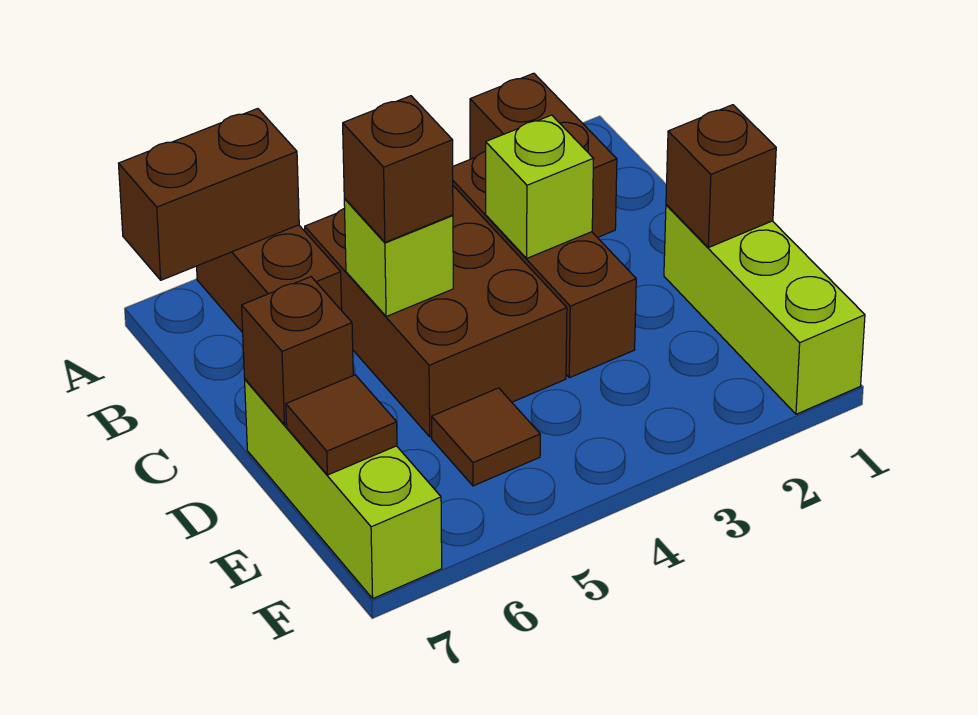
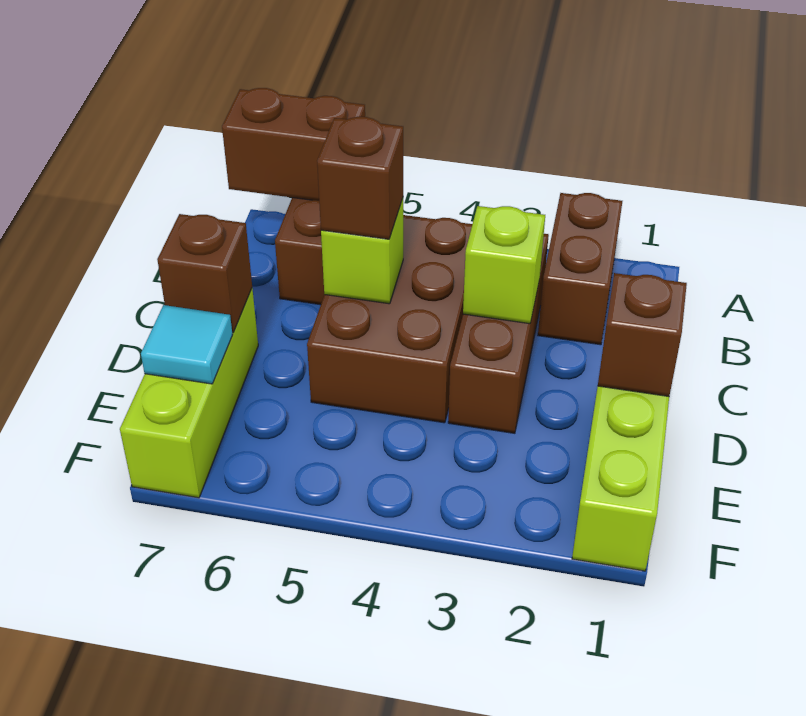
brown tile E5 level 1 -> none
brown tile E7 level 2 -> cyan tile E7 level 2

